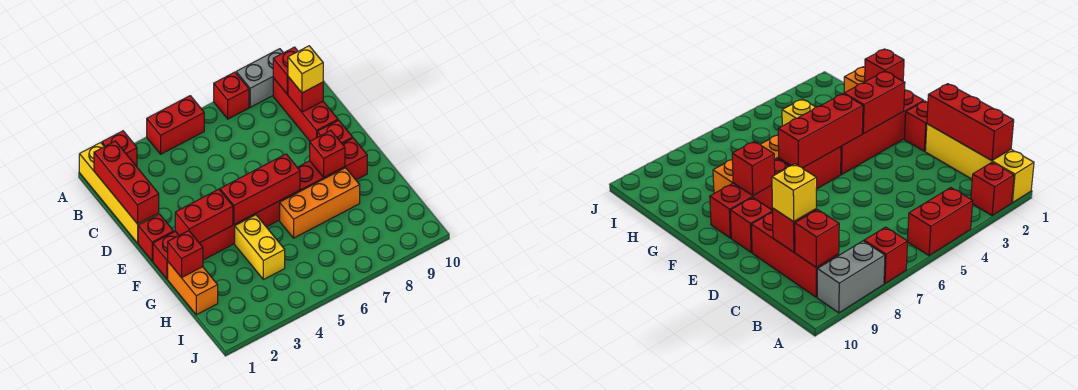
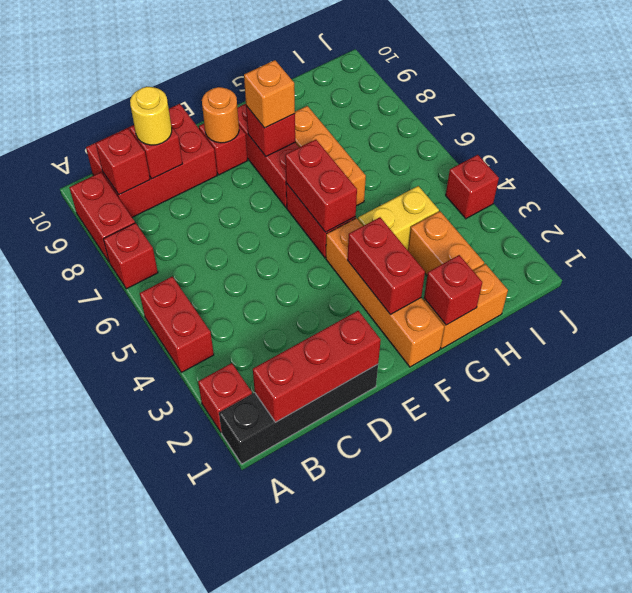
yellow brick A1:D1 level 1 -> black brick A1:D1 level 1
grey brick A8:A9 level 1 -> red brick A8:A9 level 1
red brick B9:D9 level 1 -> red brick B9:D10 level 1
yellow brick C9 level 3 -> yellow round brick C9 level 3
red brick E1 level 1 -> red brick J4 level 1
none -> orange round brick E9 level 2
red brick F1:F4 level 1 -> orange brick F1:F4 level 1
red brick F4:F6 level 2 -> red brick F5:F6 level 2
none -> orange brick F8 level 3
none -> orange brick H2:H3 level 1

